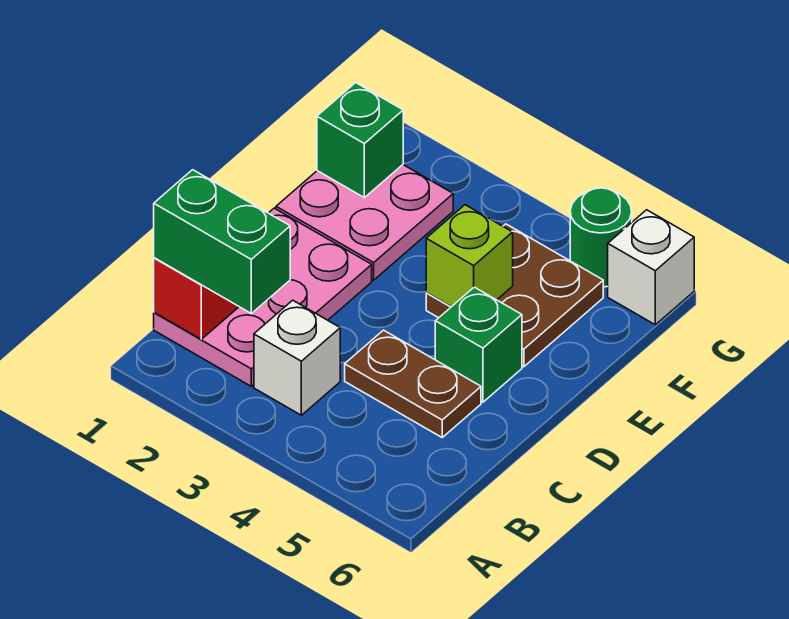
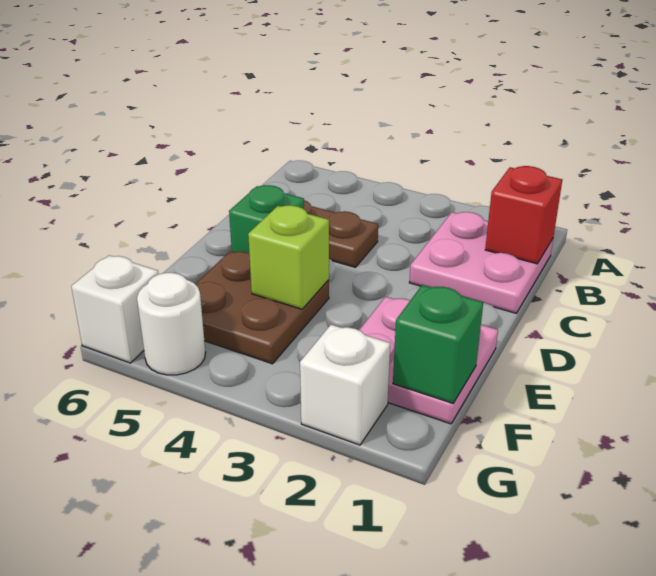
pink plate B1:D2 level 1 -> pink plate B1:C2 level 1
green brick B1:B2 level 3 -> none
white brick B3 level 1 -> white brick G2 level 1
green round brick G5 level 1 -> white round brick G5 level 1

